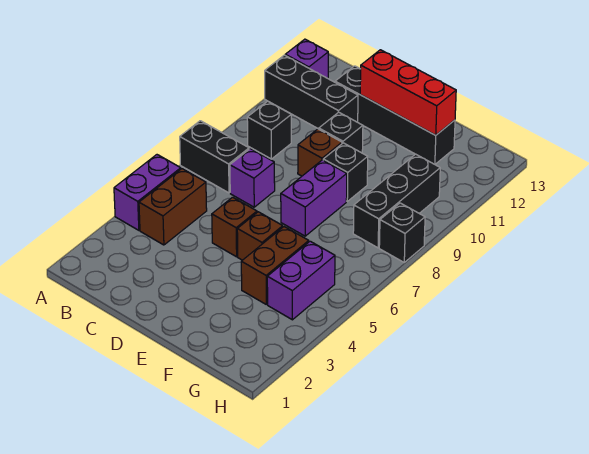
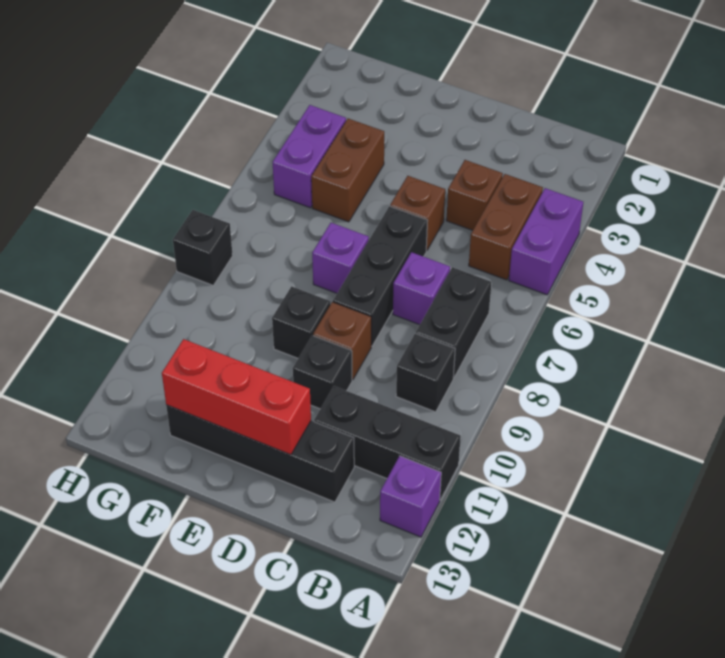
black brick A7:B7 level 1 -> black brick B7:B8 level 1
brown brick E5 level 1 -> brown brick C4 level 1
purple brick E7:E8 level 1 -> purple brick E7 level 1
black brick G8:G10 level 1 -> black brick D6:D8 level 1

